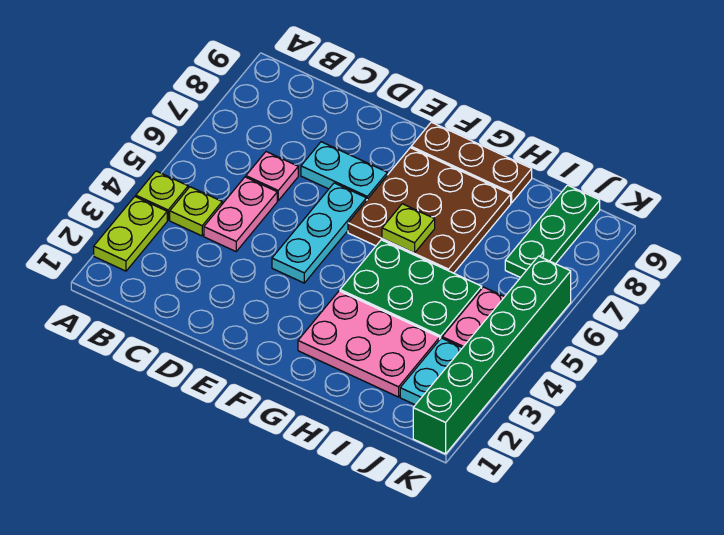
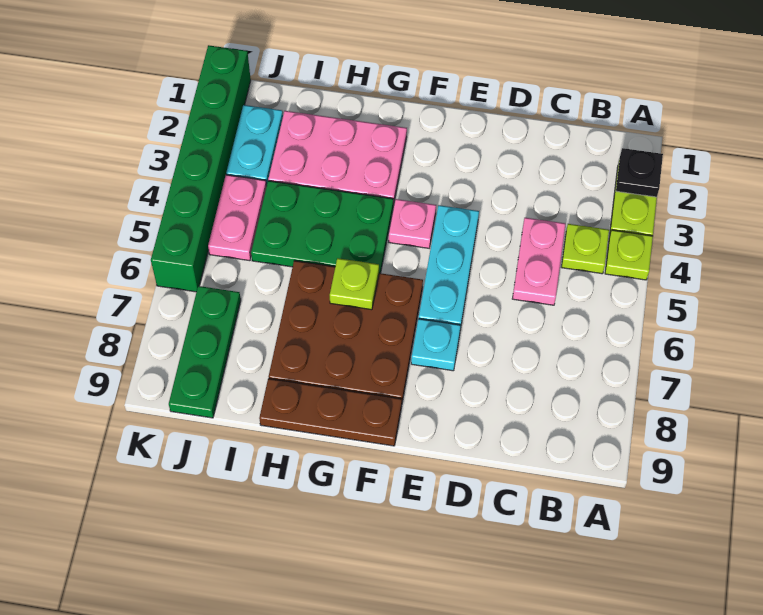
none -> black plate A2 level 2
pink plate C6 level 1 -> pink plate F4 level 1
cyan plate D7:E7 level 1 -> cyan plate E7 level 1

